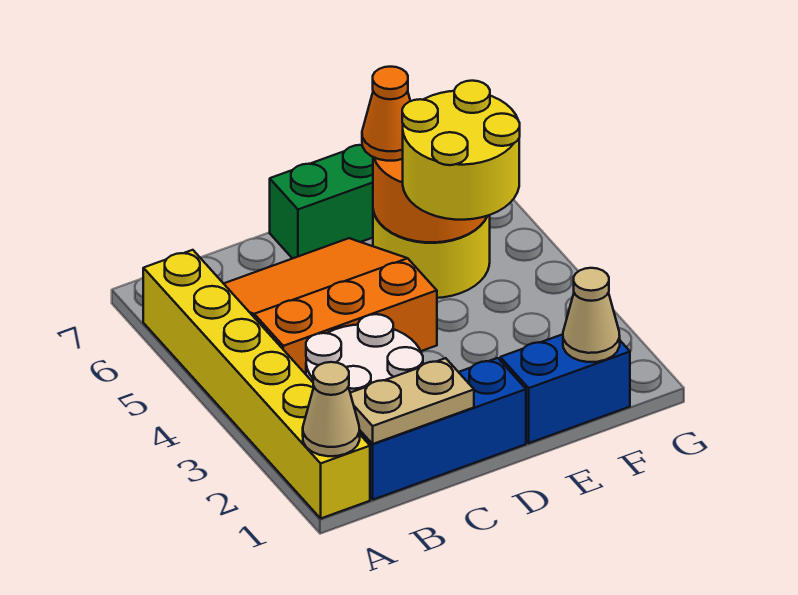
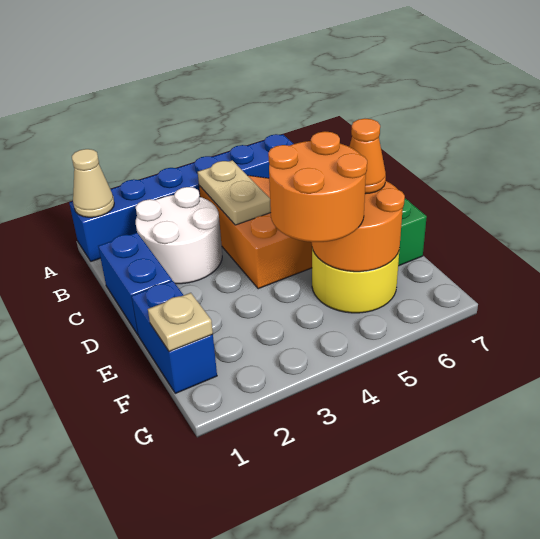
yellow brick A1:A6 level 1 -> blue brick A1:A6 level 1
blue brick B1:D1 level 1 -> blue brick C1:D1 level 1
tan plate B1:C1 level 2 -> tan plate B4:C4 level 2
yellow round brick E4:F5 level 3 -> orange round brick E4:F5 level 3
tan cone F1 level 2 -> tan plate F1 level 2

